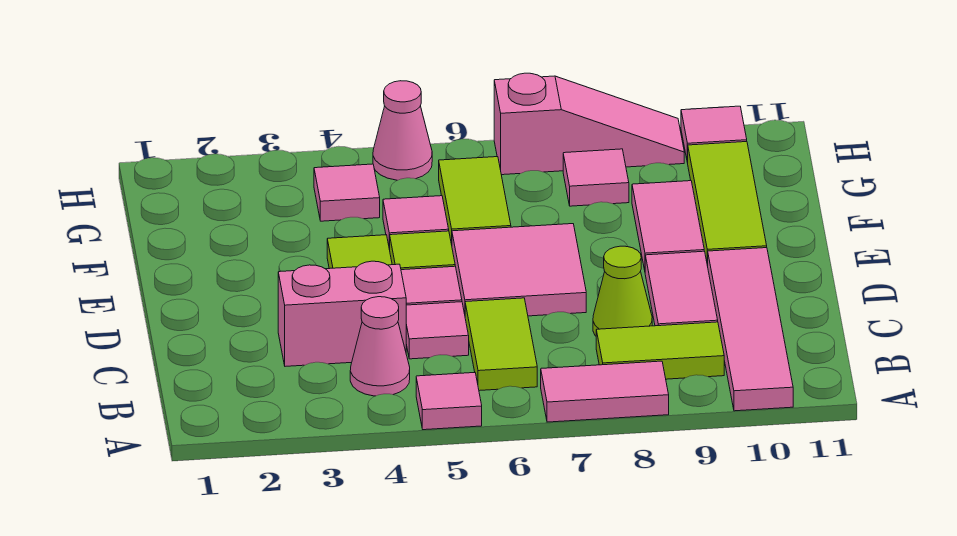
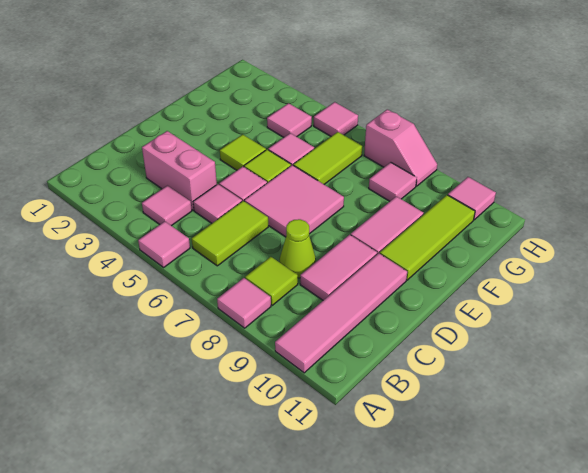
pink tile A7:A8 level 1 -> pink tile A8 level 1
pink cone B4 level 1 -> pink tile B4 level 1
lime tile B8:B9 level 1 -> lime tile B8 level 1
pink cone H5 level 1 -> pink tile H5 level 1
pink slope H7:H9 level 1 top 7 -> pink slope H7:H8 level 1 top 7

